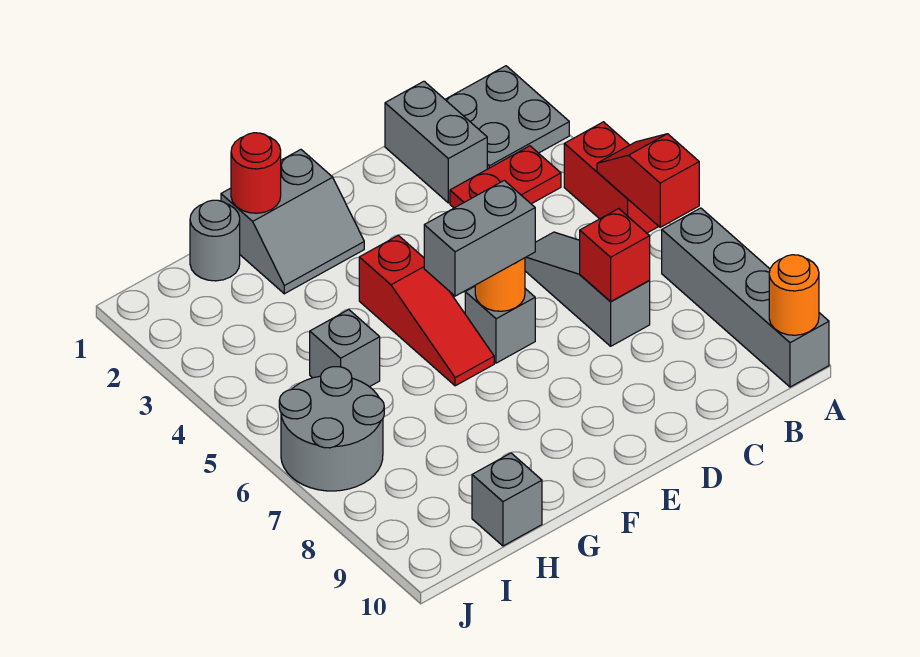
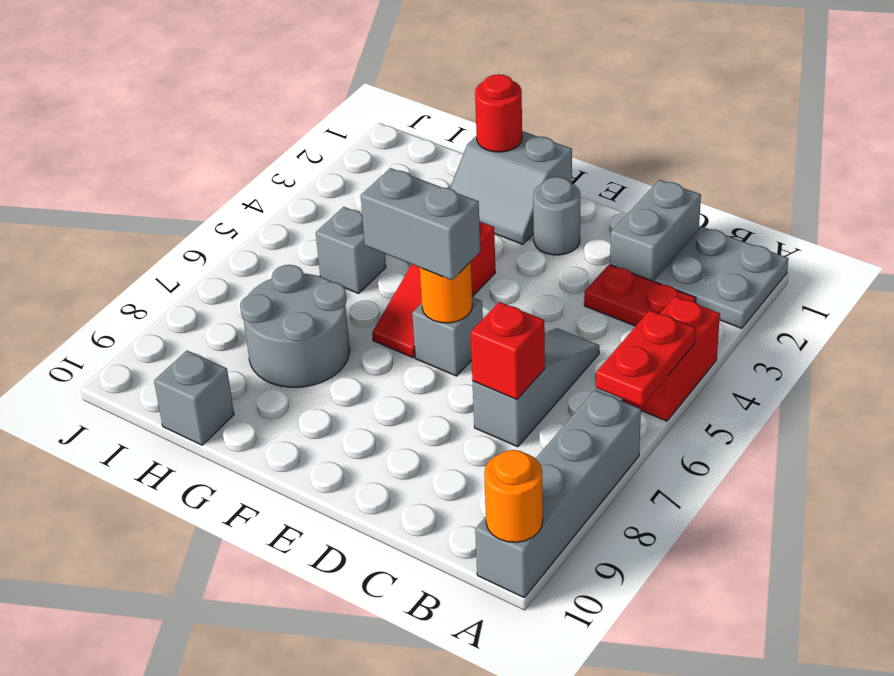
red slope A5:A6 level 2 top 6 -> red plate A5:A6 level 2
grey round brick H1 level 1 -> grey round brick E2 level 1
grey round brick I6:J7 level 1 -> grey round brick G7:H8 level 1

